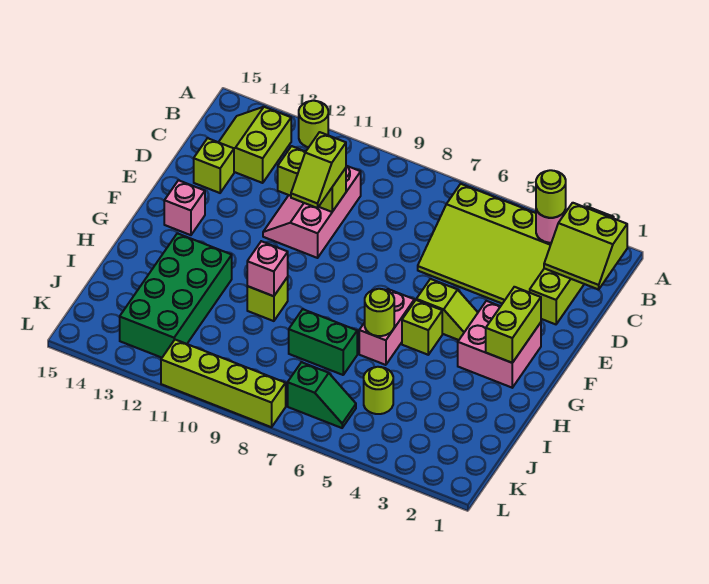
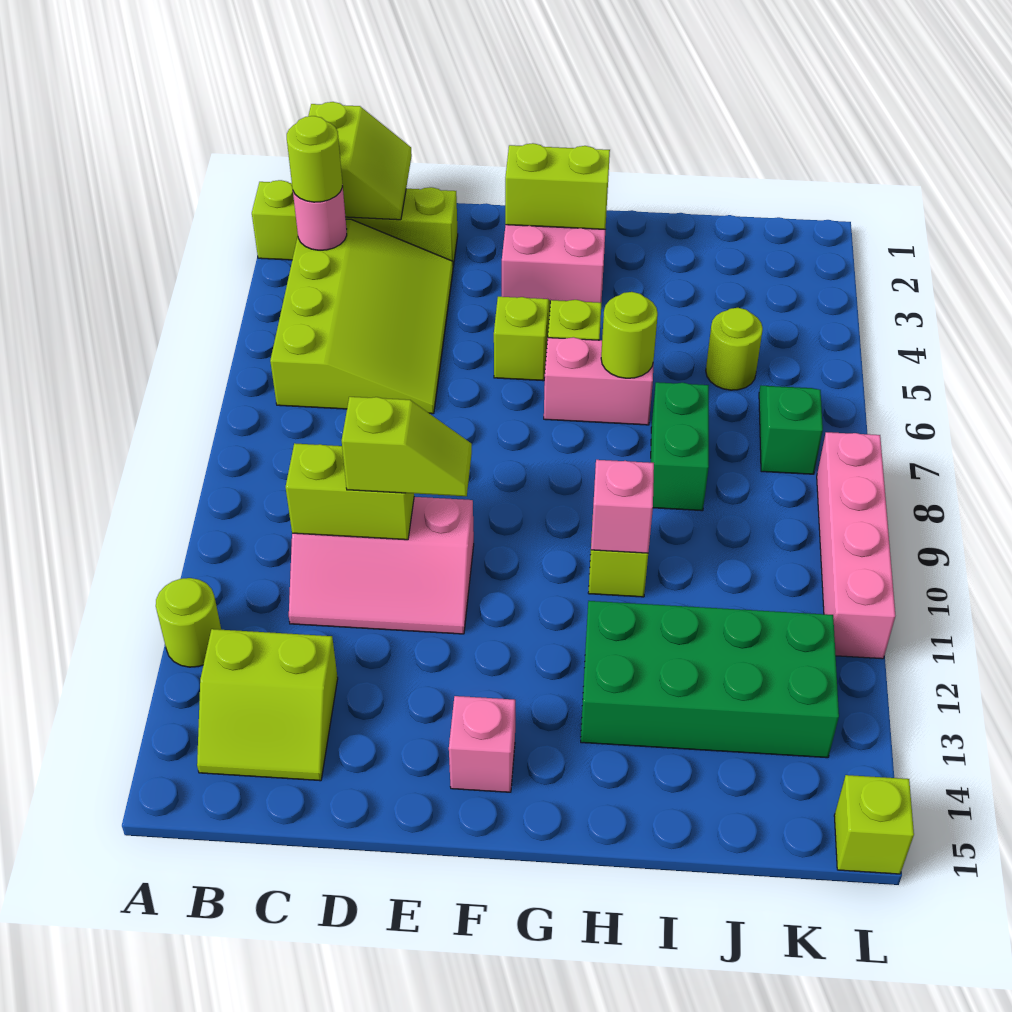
lime brick D10:D11 level 2 -> lime brick C10:D10 level 2
lime brick D14 level 1 -> lime brick L15 level 1
lime brick L8:L11 level 1 -> pink brick L8:L11 level 1

